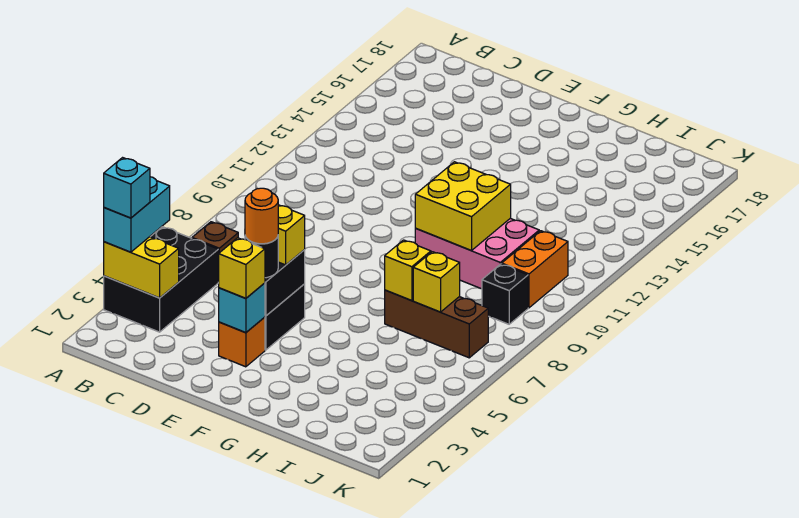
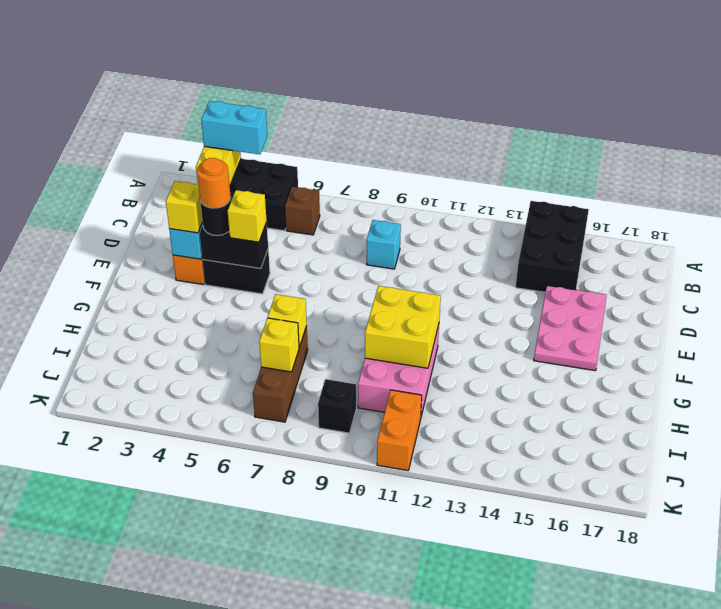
cyan brick A3 level 4 -> cyan brick C9 level 1
none -> black brick A14:C15 level 1
none -> pink plate D15:F16 level 1
orange brick J10:J11 level 1 -> orange brick J11:K11 level 1

